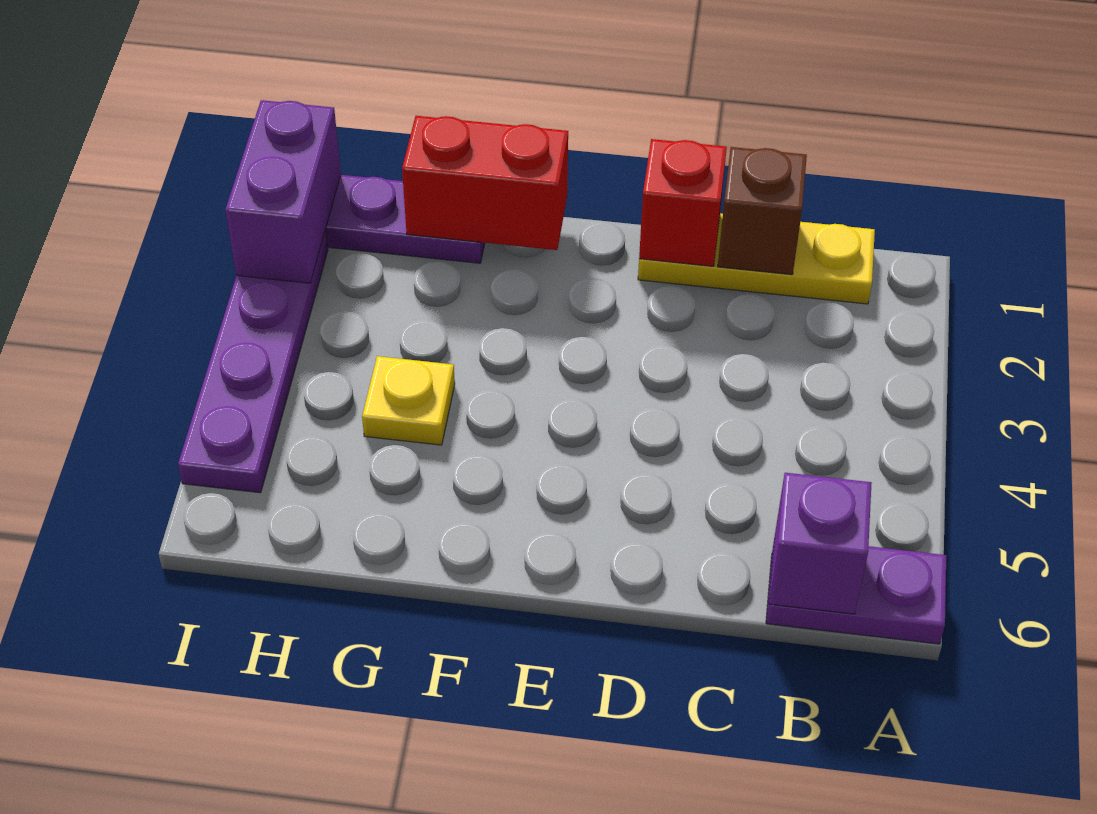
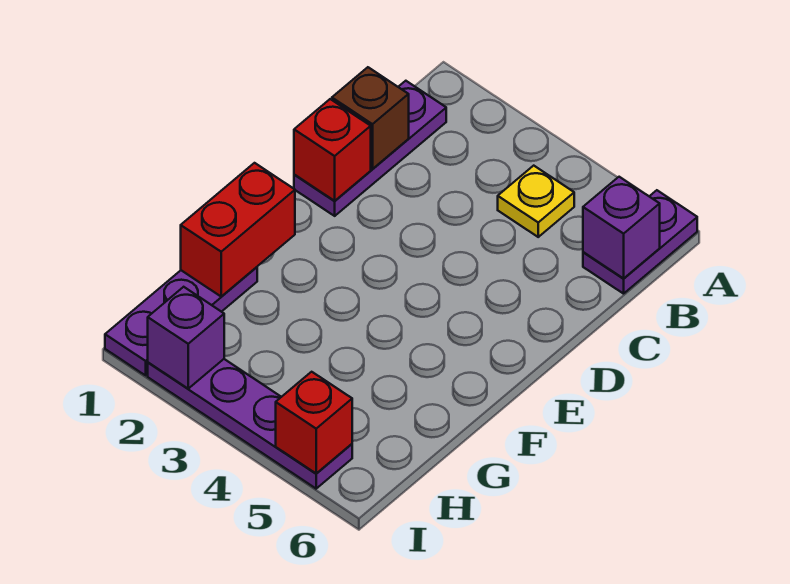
yellow plate B1:D1 level 1 -> purple plate B1:D1 level 1
yellow plate G4 level 1 -> yellow plate B4 level 1
purple brick I1:I2 level 2 -> purple brick I2 level 2
none -> red brick I5 level 2

